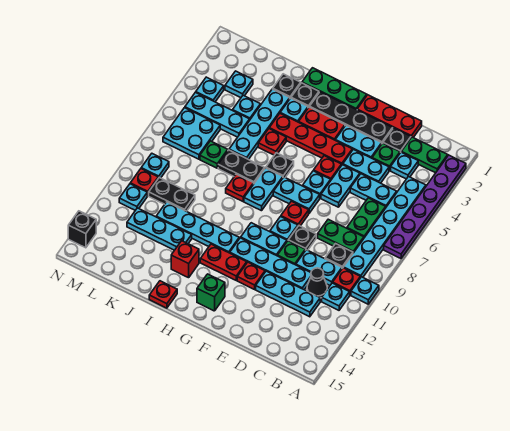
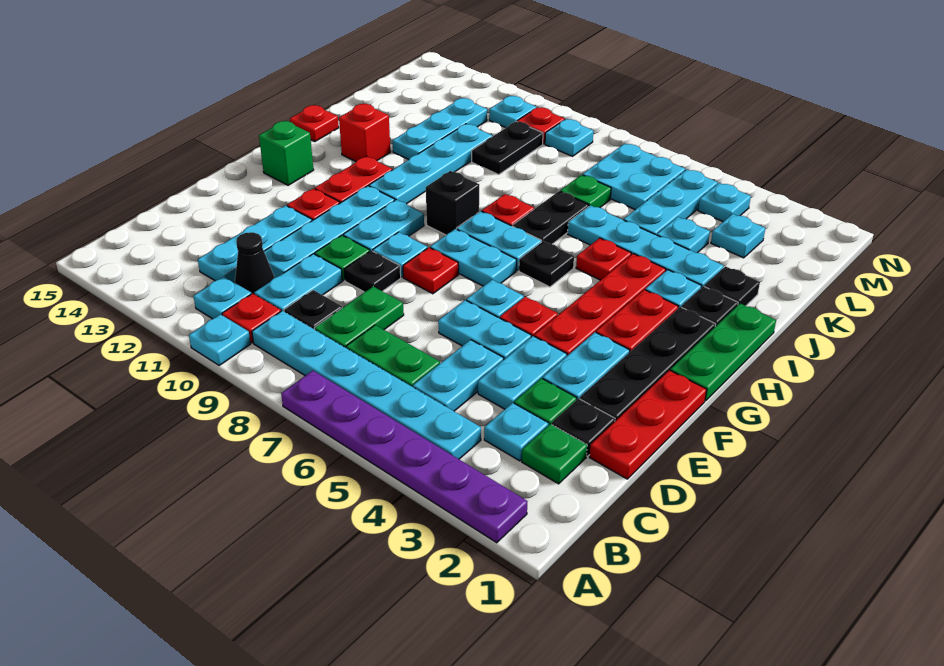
green plate B2:C2 level 1 -> green plate C2 level 1
cyan plate F7:G7 level 1 -> cyan plate G7:G8 level 1
black brick N14 level 1 -> black brick H9 level 1

